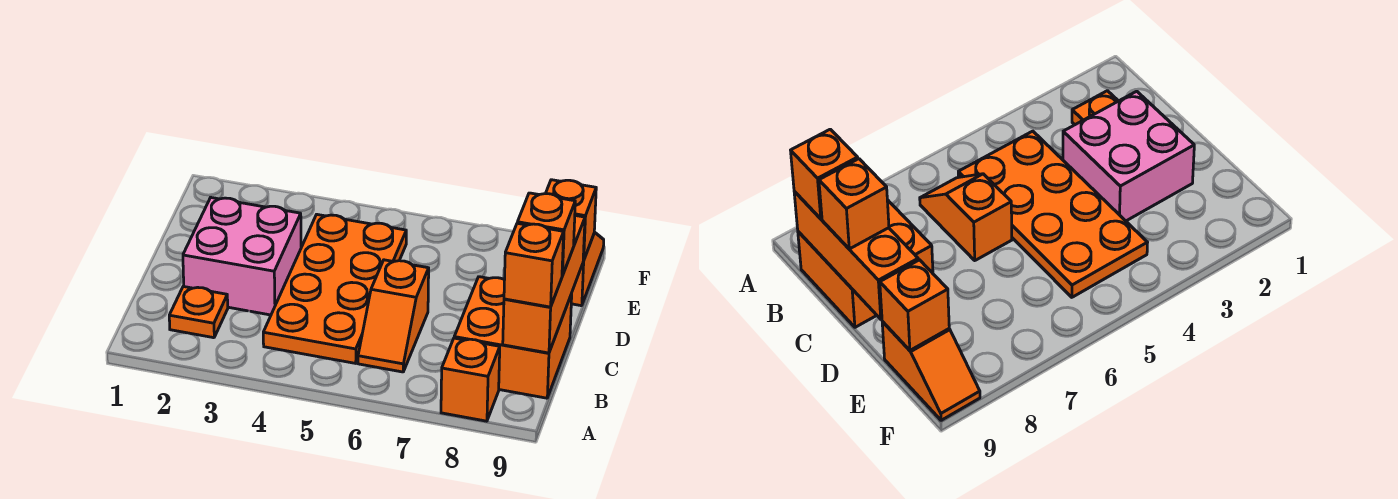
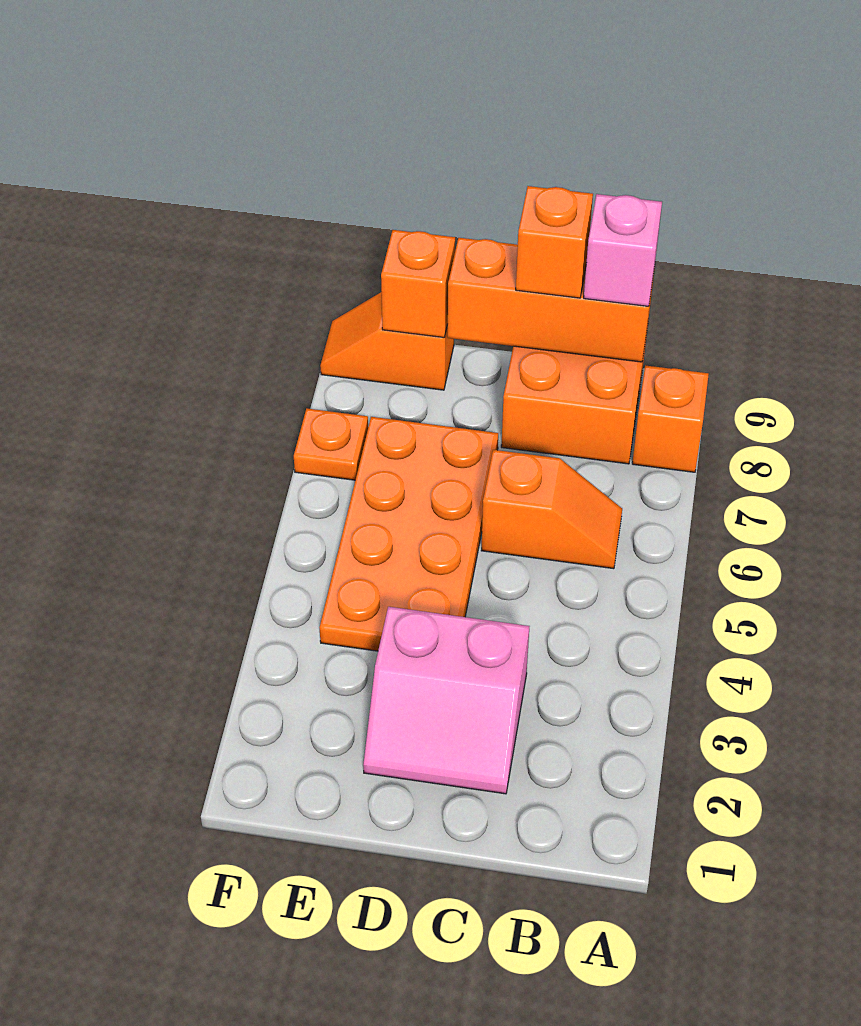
orange plate B2 level 1 -> orange plate F7 level 1
orange plate B4:E5 level 1 -> orange plate D4:E7 level 1
orange brick B9 level 3 -> pink brick B9 level 3
pink brick C2:D3 level 1 -> pink slope C2:D3 level 1 top 3

